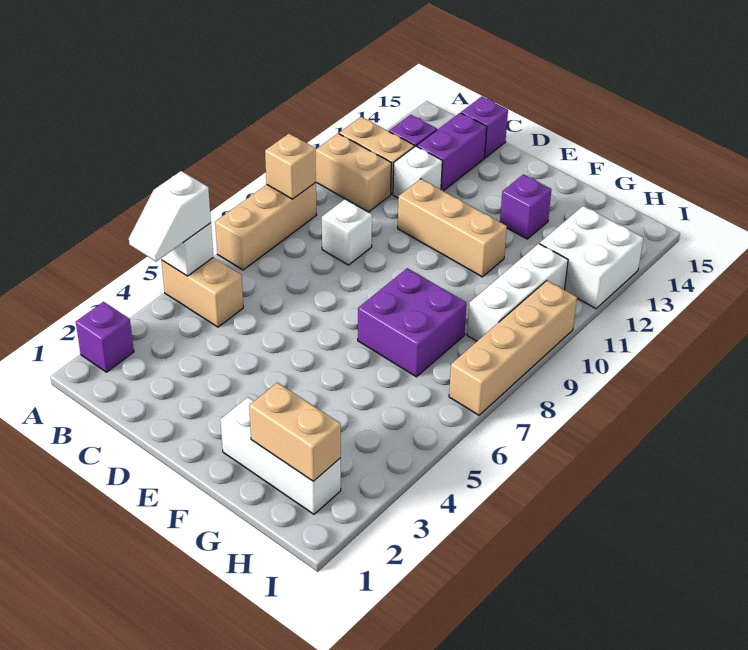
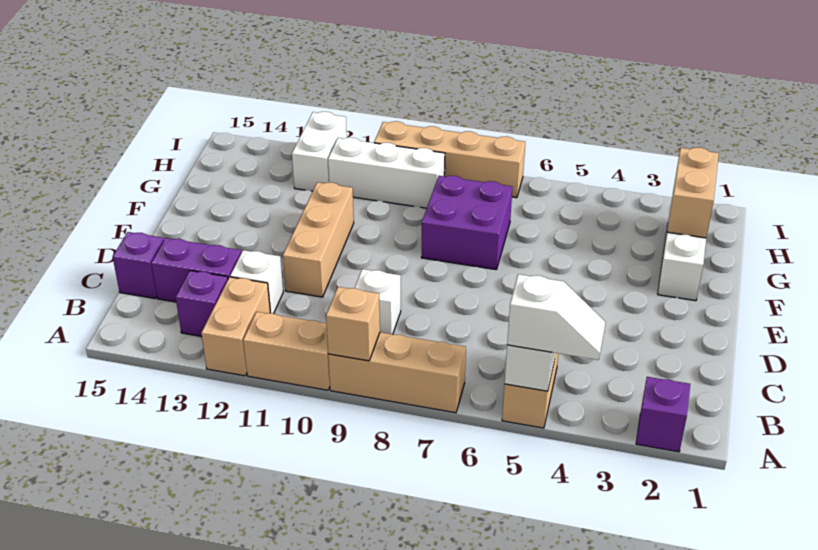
tan brick A11:B11 level 1 -> tan brick A10:A11 level 1
purple brick F13 level 1 -> none
white brick H12:I13 level 1 -> white brick H12:I12 level 1

